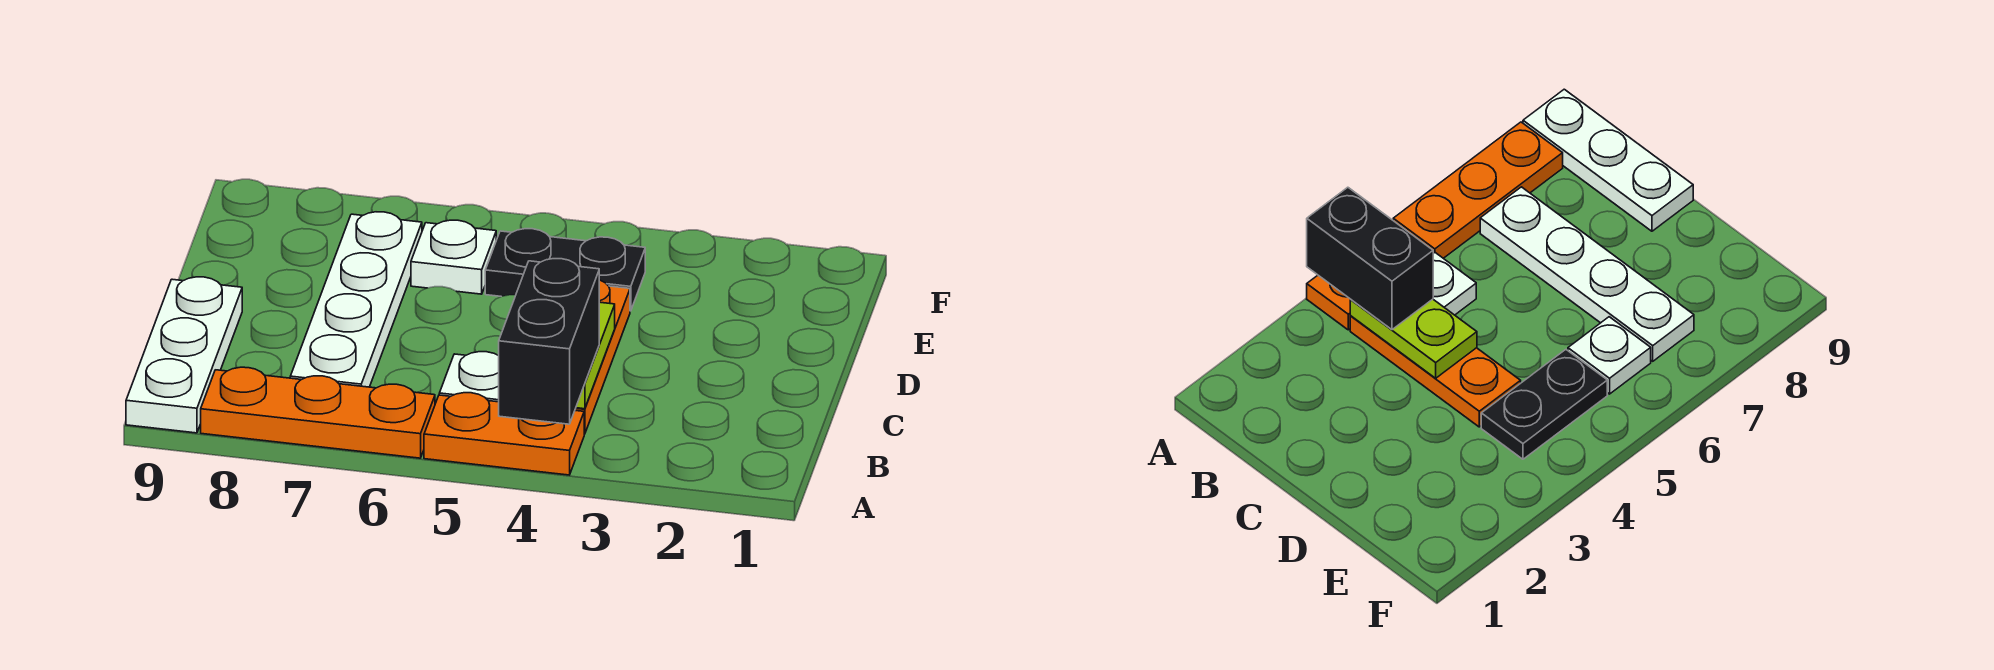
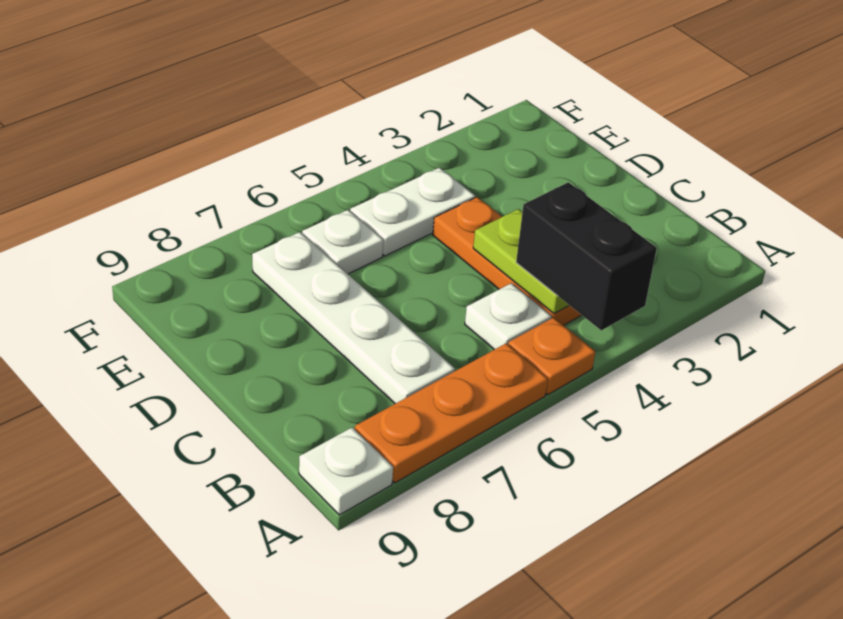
orange plate A4:A5 level 1 -> orange plate A5 level 1
white plate A9:C9 level 1 -> white plate A9 level 1
black plate E4:E5 level 1 -> white plate E4:E5 level 1

